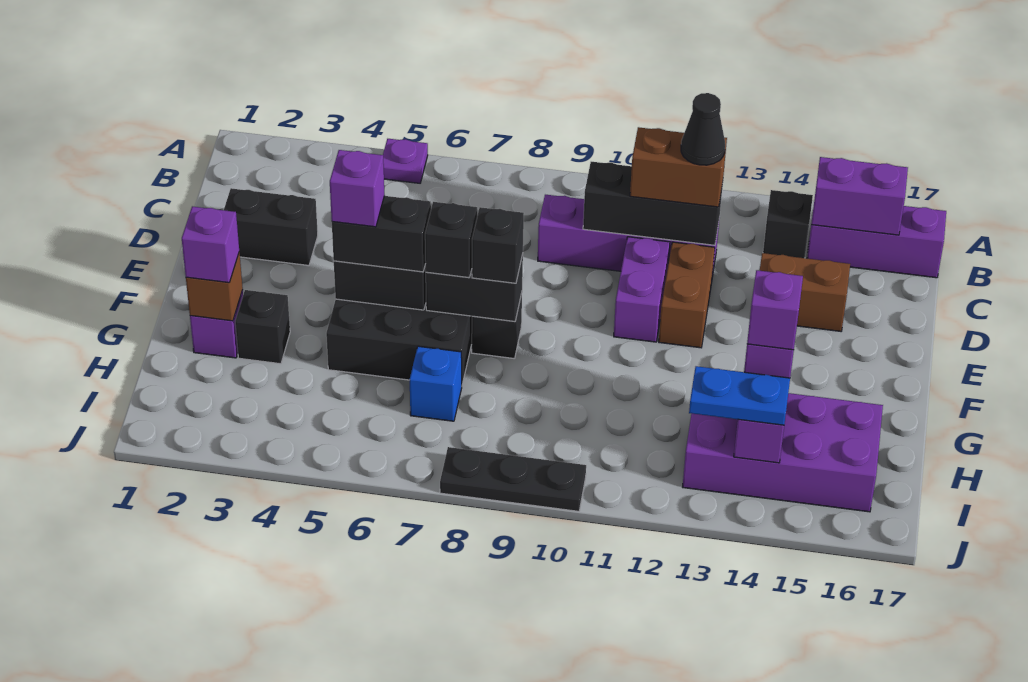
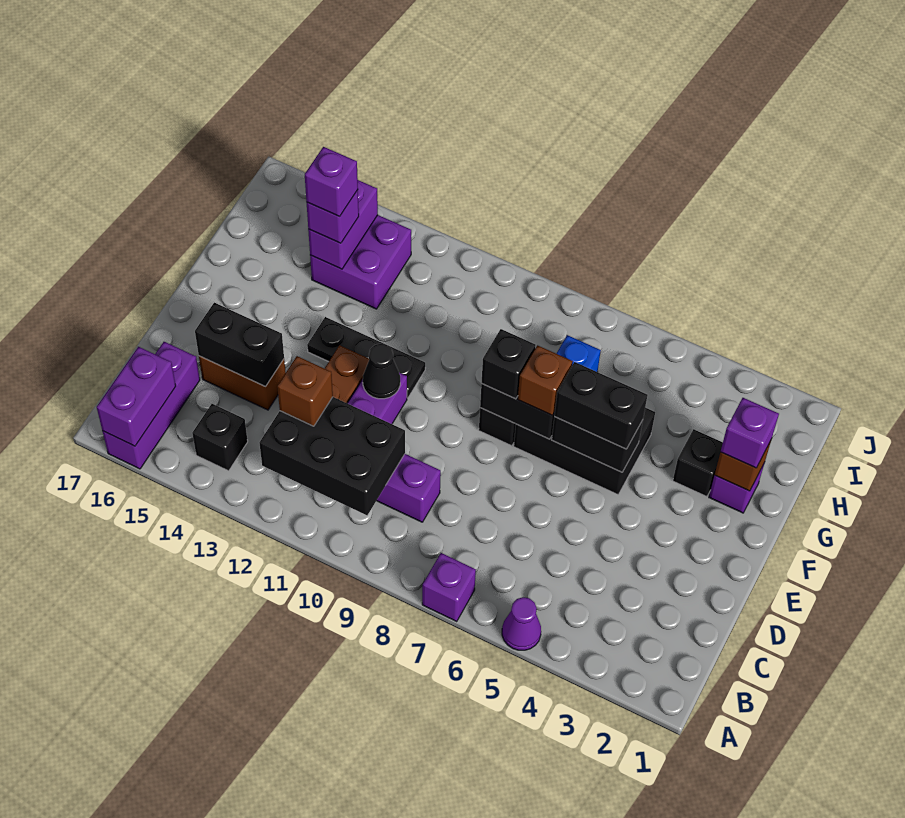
purple plate A5 level 1 -> purple cone A5 level 1
purple brick B15:B17 level 1 -> purple brick A16:C16 level 1
purple brick B15:B16 level 2 -> purple brick A16:B16 level 2
black brick C10:C12 level 2 -> black brick B10:C12 level 2
brown brick C11:C12 level 3 -> brown brick C12 level 3
black cone C12 level 4 -> black cone E11 level 2
black brick D2:D3 level 1 -> black brick D14:D15 level 2
purple brick F5 level 4 -> purple brick A7 level 1
black brick F7 level 3 -> brown brick F7 level 3
purple brick H13:I16 level 1 -> purple brick H13:I14 level 1
blue plate I13:I14 level 3 -> none
black plate J8:J10 level 1 -> black plate F11:F13 level 1

